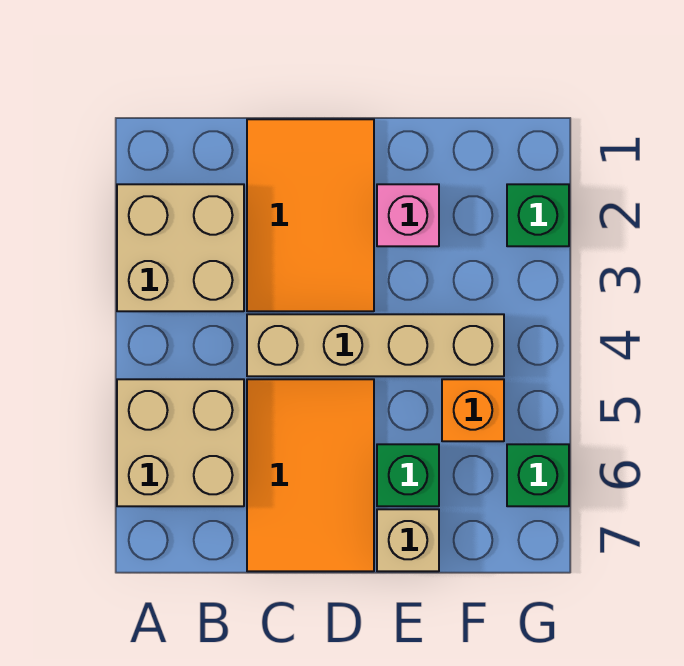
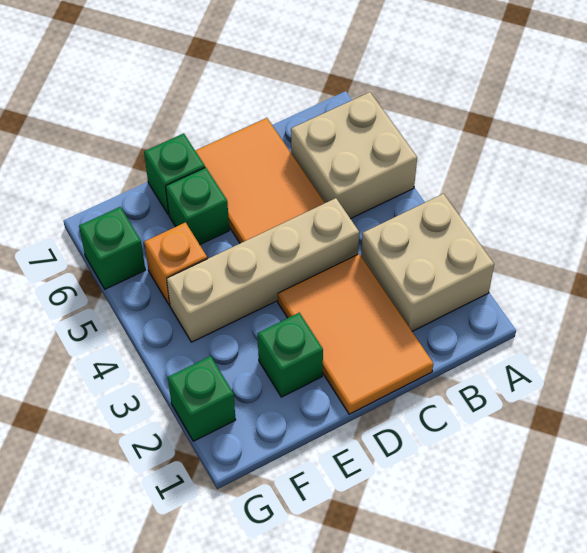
pink brick E2 level 1 -> green brick E2 level 1
tan brick E7 level 1 -> green brick E7 level 1

